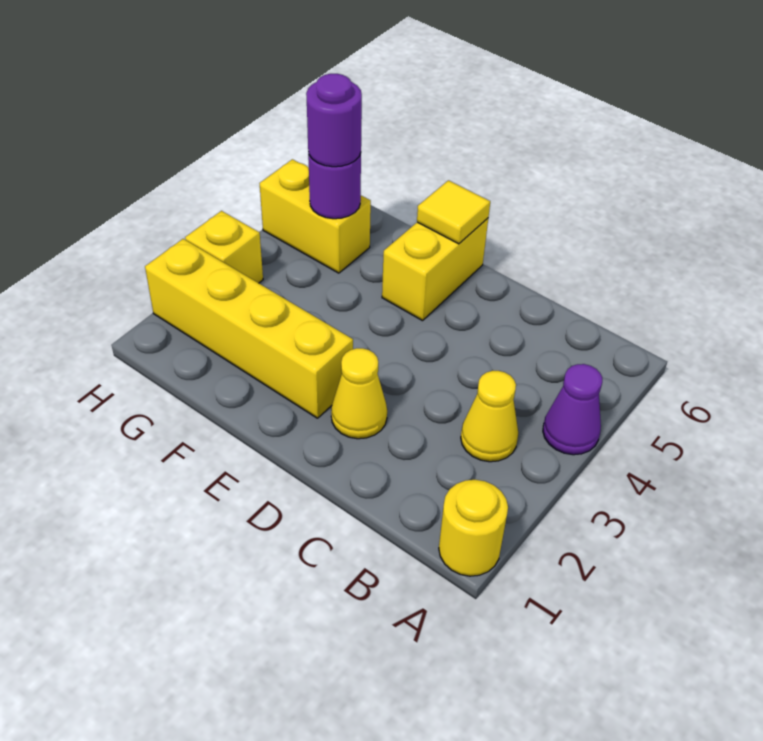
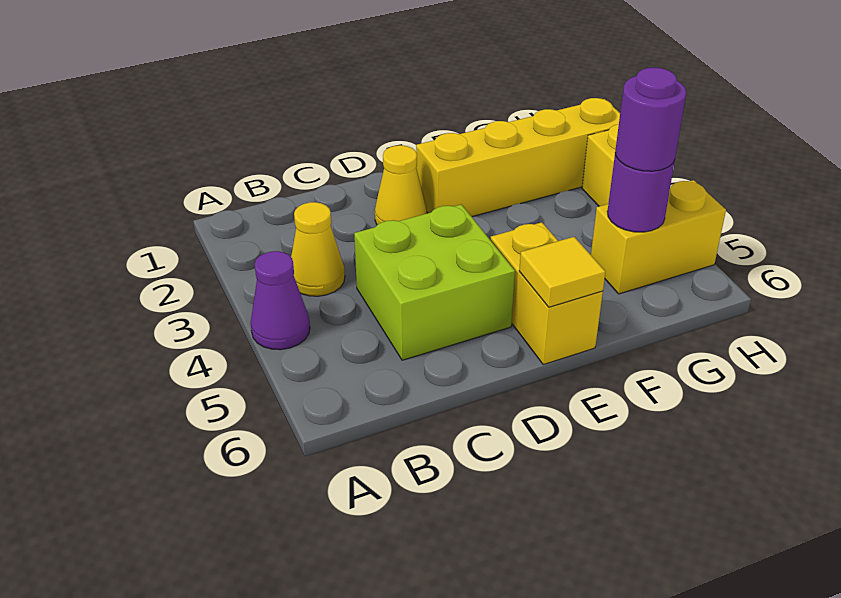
yellow round brick A1 level 1 -> none
none -> lime brick C4:D5 level 1

